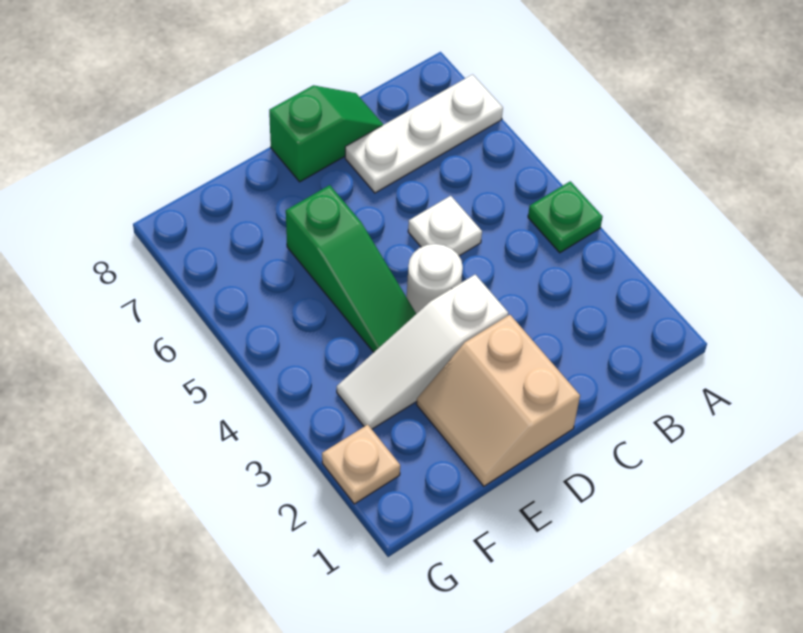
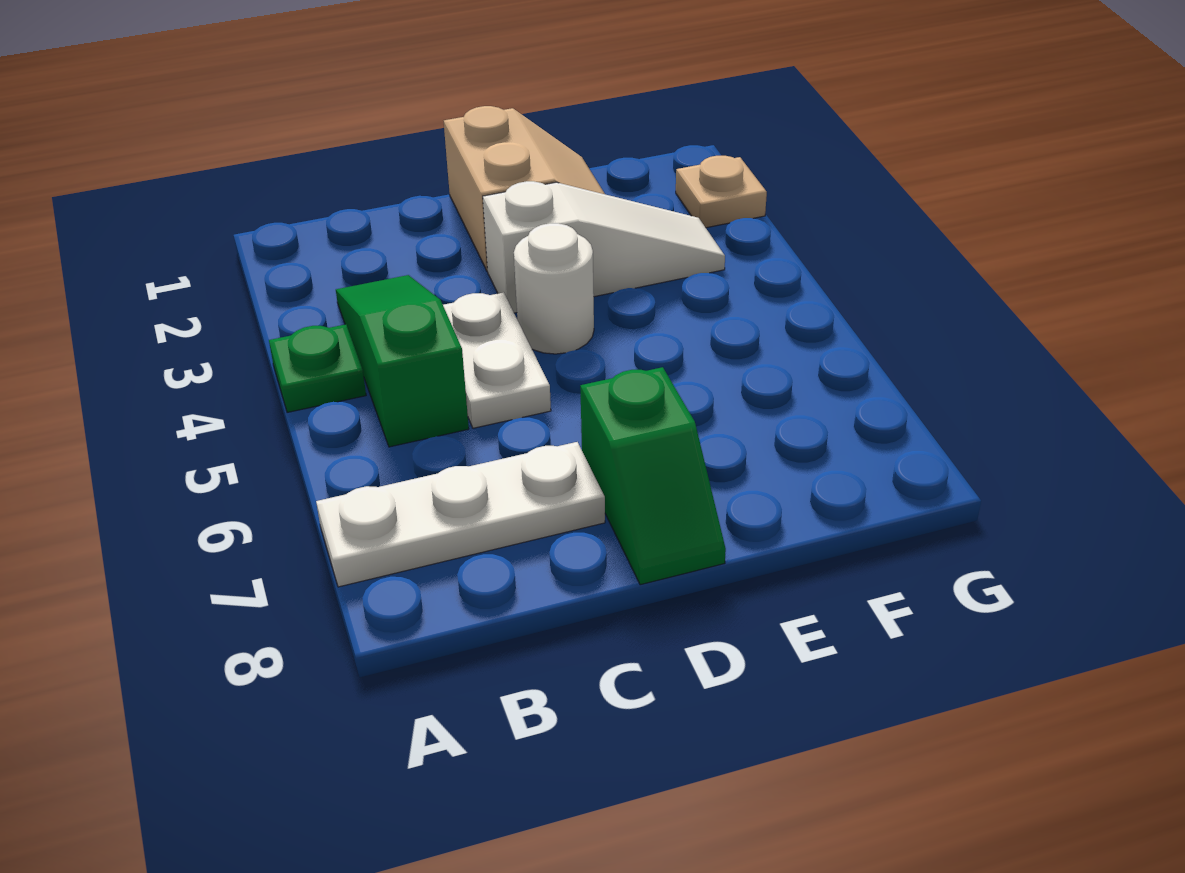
white plate C5 level 1 -> white plate C4:C5 level 1
green slope C8:D8 level 1 top D -> green slope D7:D8 level 1 top 7
green slope E4:E6 level 1 top 6 -> green slope B3:B5 level 1 top 5

